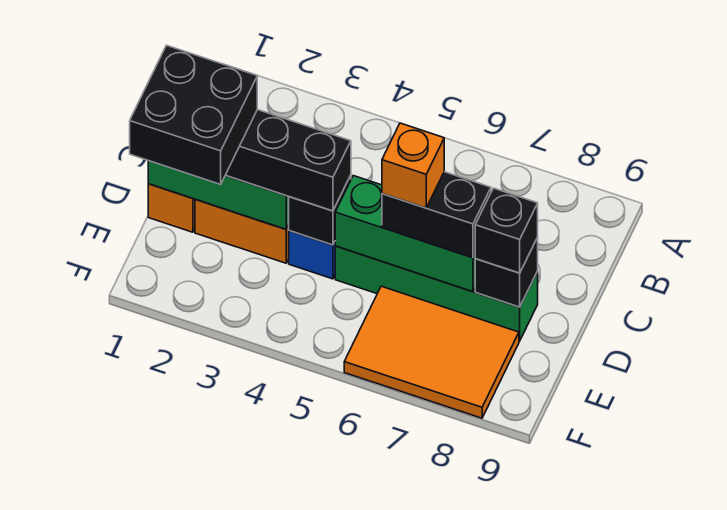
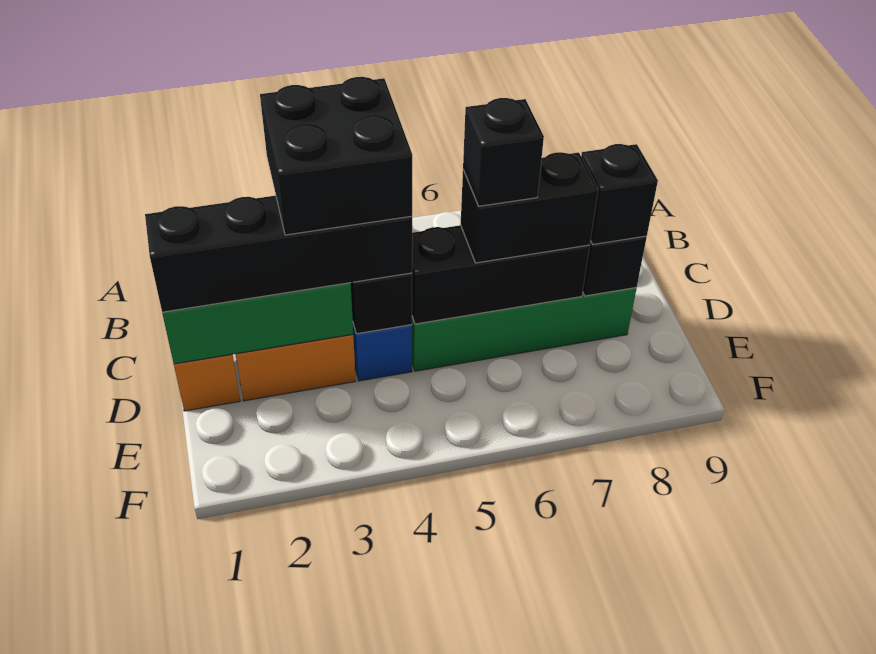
black brick D1:E2 level 4 -> black brick C3:D4 level 4
green brick D5:D7 level 2 -> black brick D5:D7 level 2
orange brick D6 level 4 -> black brick D6 level 4
orange tile E6:F8 level 1 -> none

